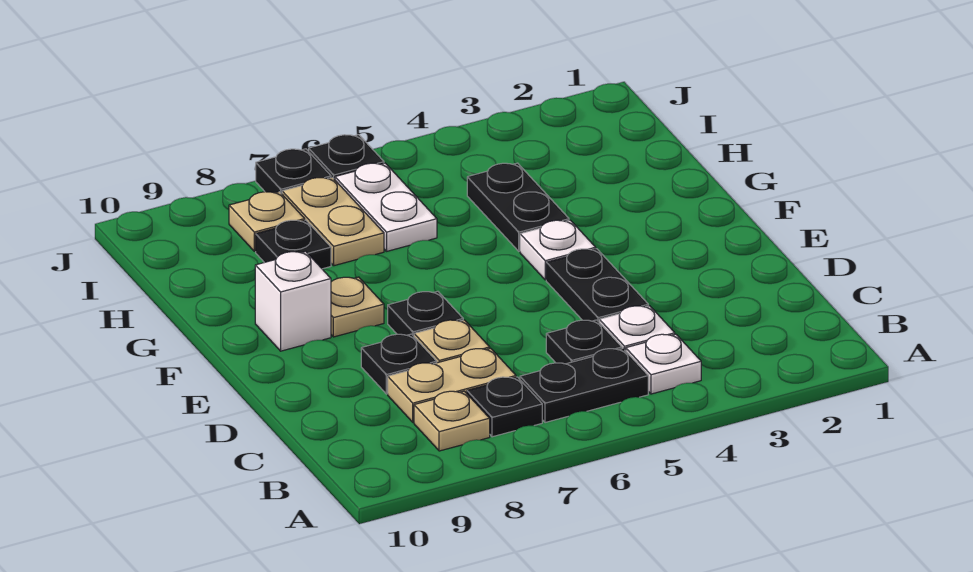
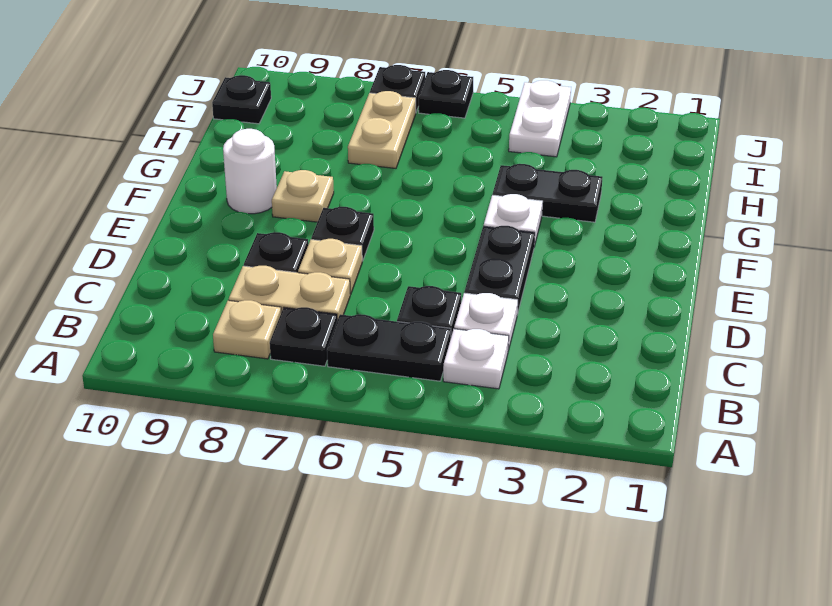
white brick F9 level 1 -> white round brick F9 level 1
black plate G4:H4 level 1 -> black plate G3:G4 level 1
white plate H6:I6 level 1 -> white plate I4:J4 level 1
black plate H8 level 1 -> black plate I10 level 1
tan plate I8 level 1 -> none

